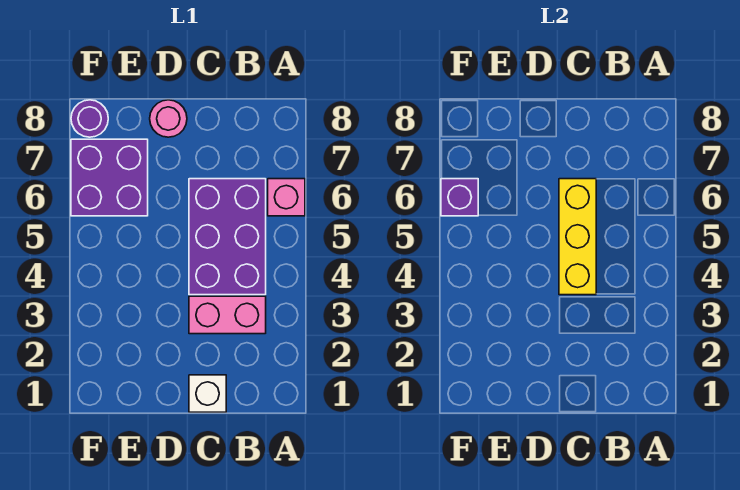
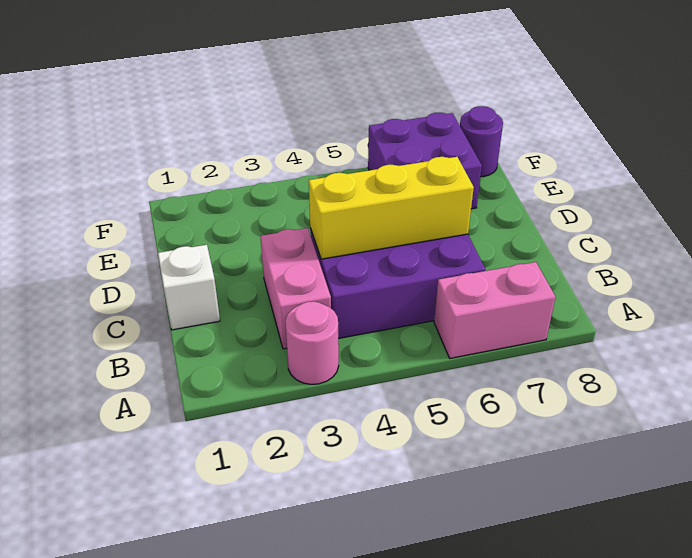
pink brick A6 level 1 -> pink brick A6:A7 level 1
pink round brick D8 level 1 -> pink round brick A3 level 1
purple brick F6 level 2 -> none

